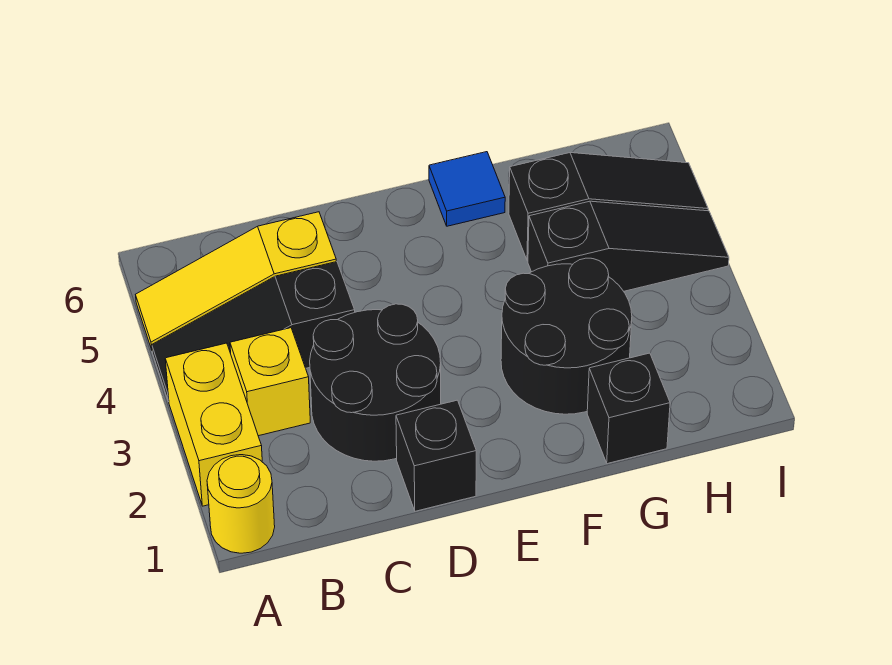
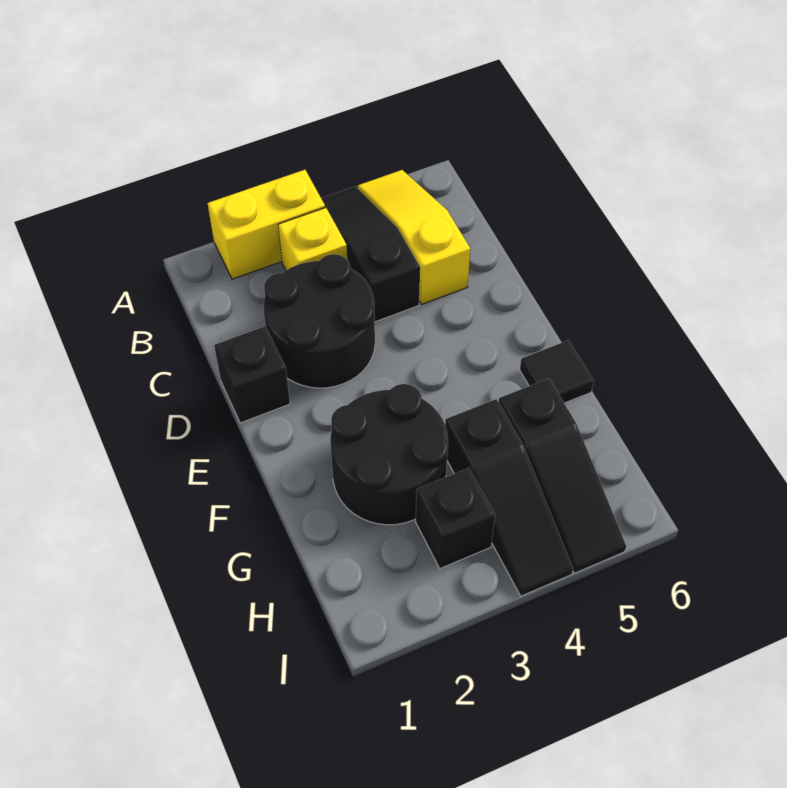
yellow round brick A1 level 1 -> none
blue tile F6 level 1 -> black tile F6 level 1
black brick G1 level 1 -> black brick H3 level 1

